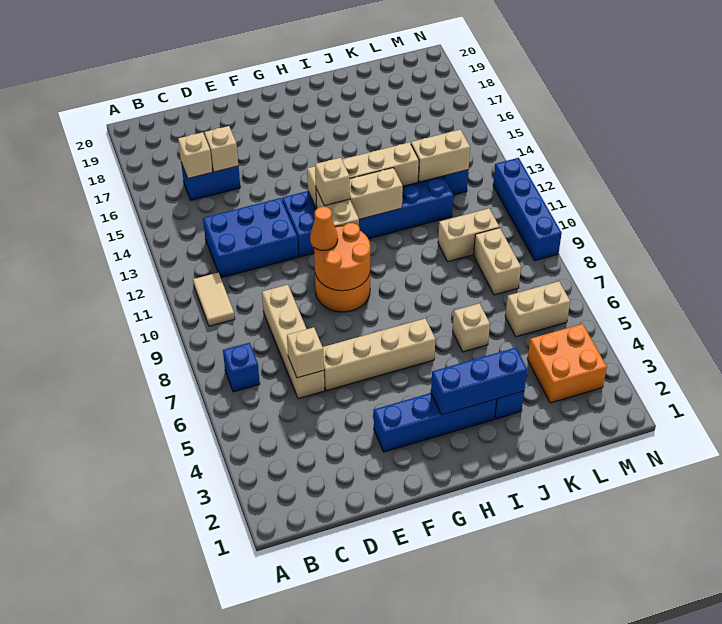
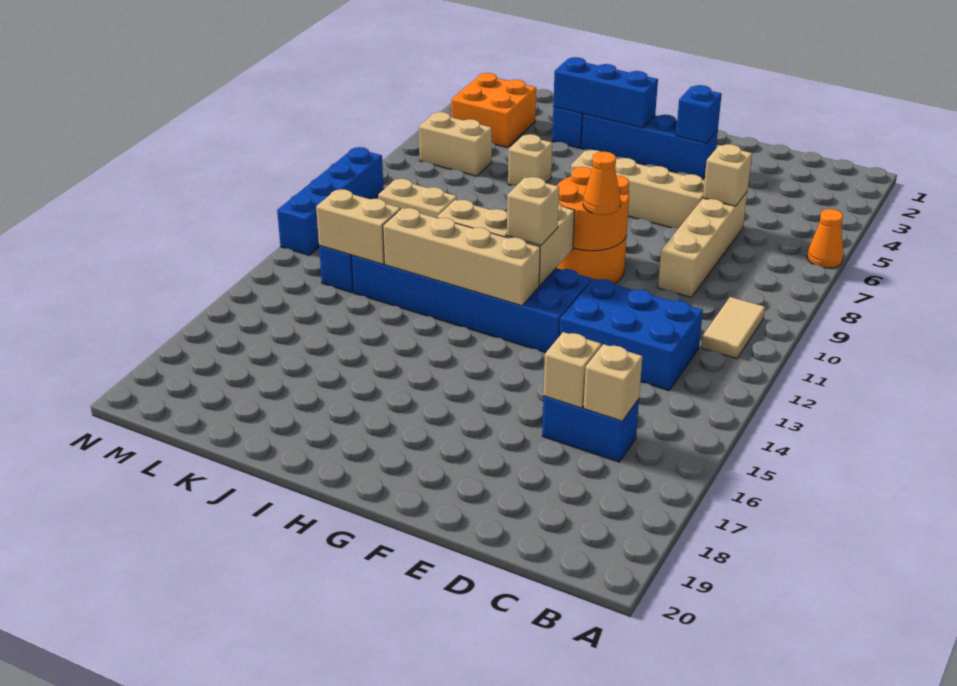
none -> orange cone A6 level 1
blue brick B7 level 1 -> blue brick F3 level 2
tan brick L8:L9 level 1 -> none

